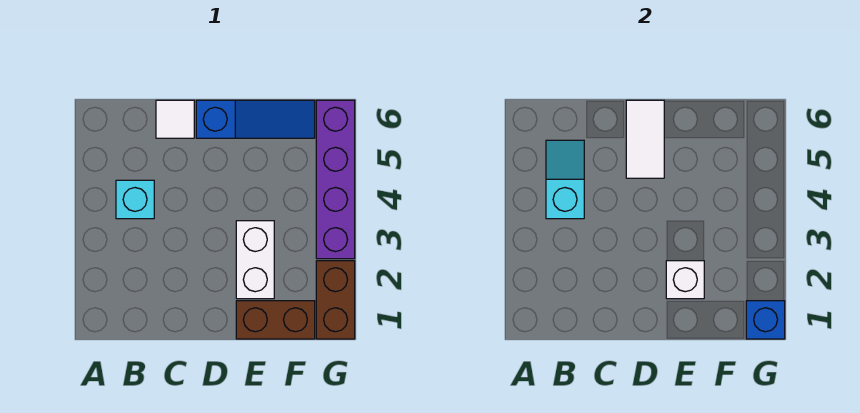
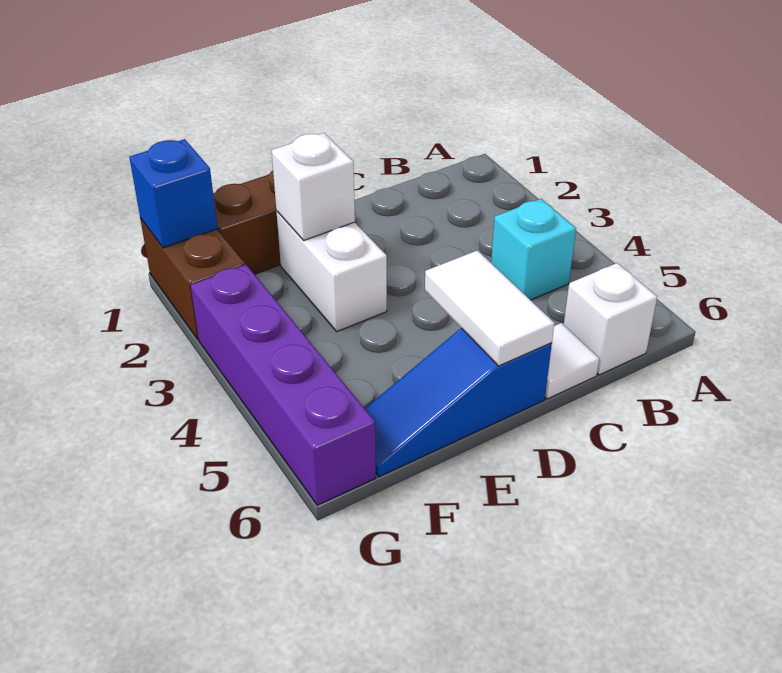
cyan slope B4:B5 level 2 top 4 -> none
none -> white brick B6 level 1

